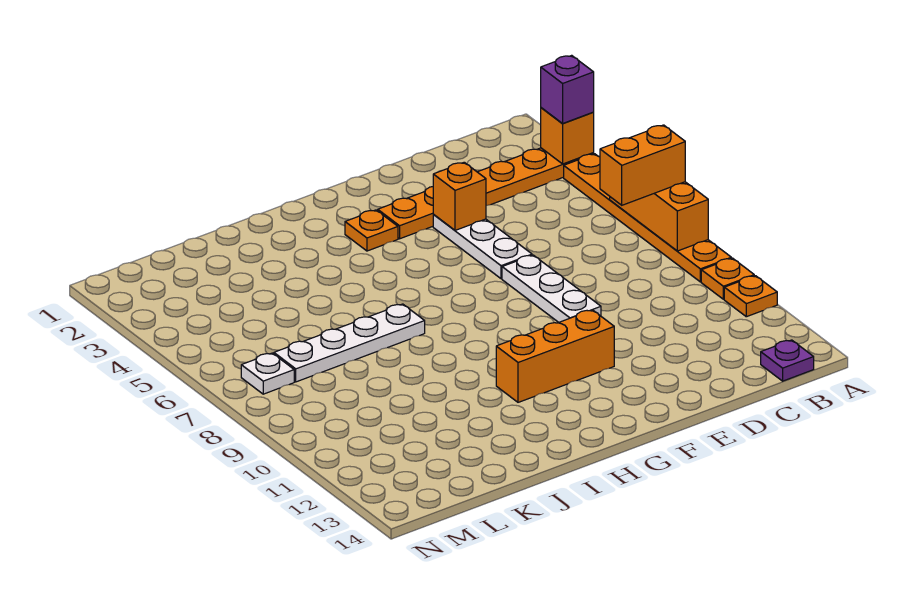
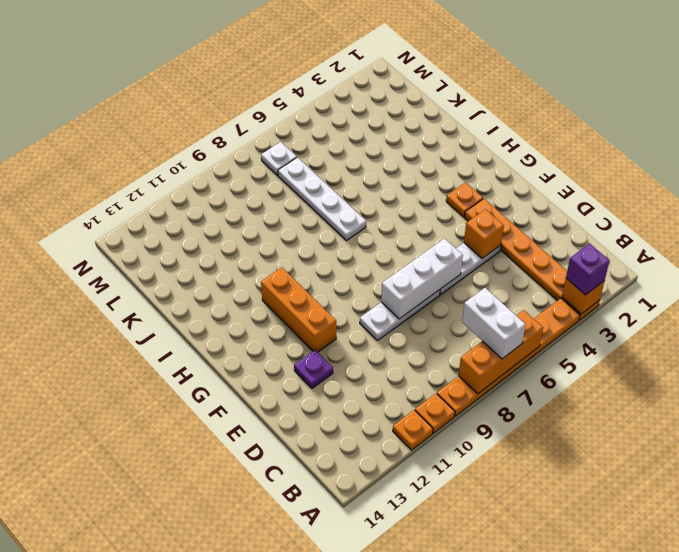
orange brick A7:B7 level 3 -> white brick A7:B7 level 3
purple plate B14 level 1 -> purple plate E12 level 1
none -> white brick E6:E8 level 2

